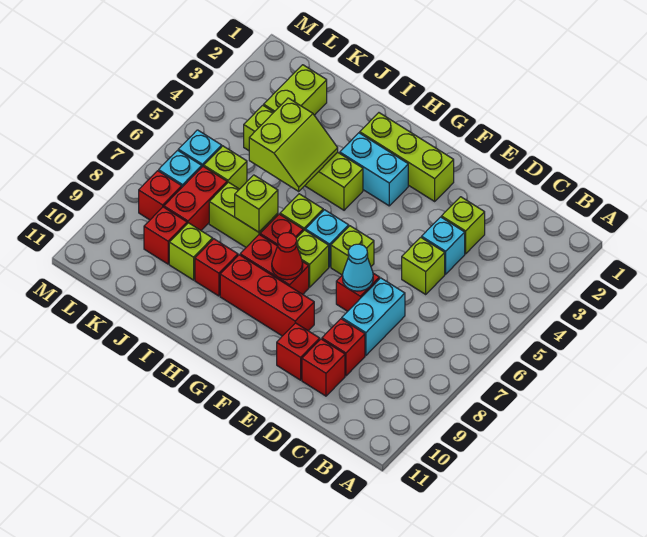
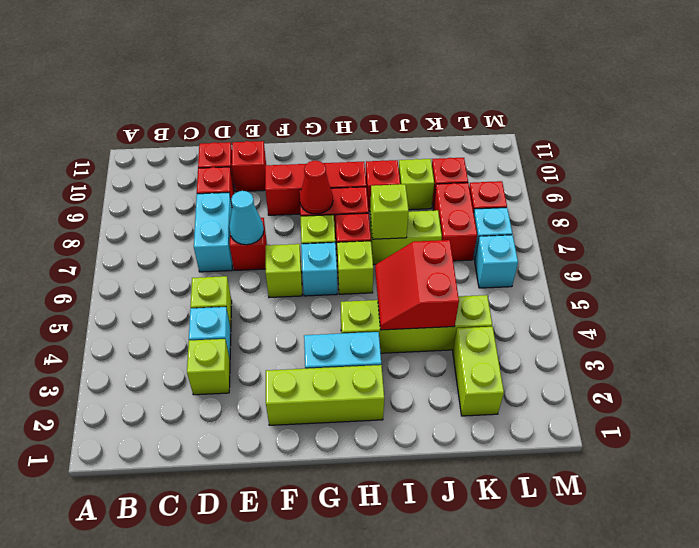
lime slope I4:J5 level 2 top J -> red slope I4:J5 level 2 top J
lime brick K6 level 1 -> none

